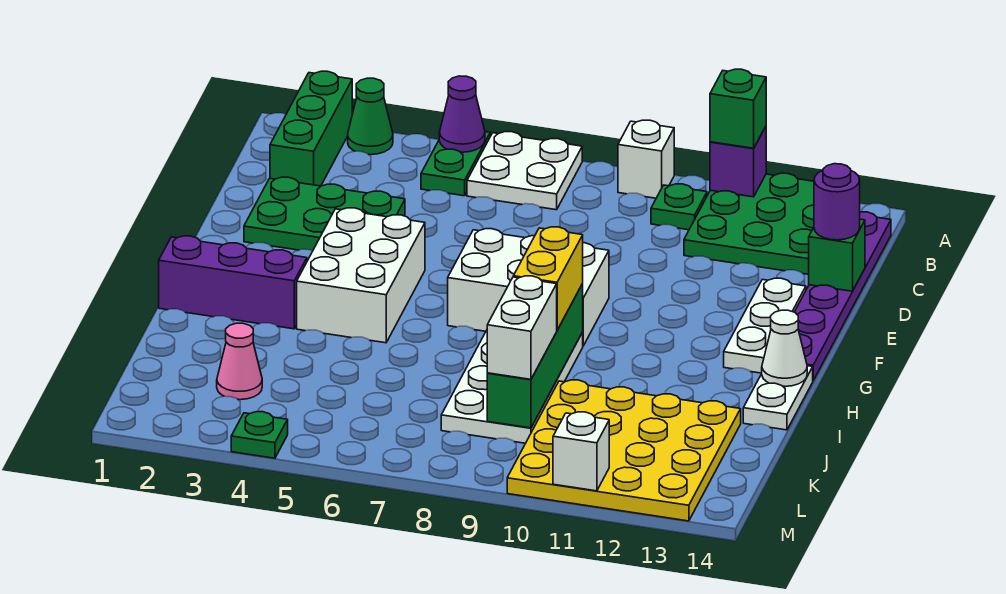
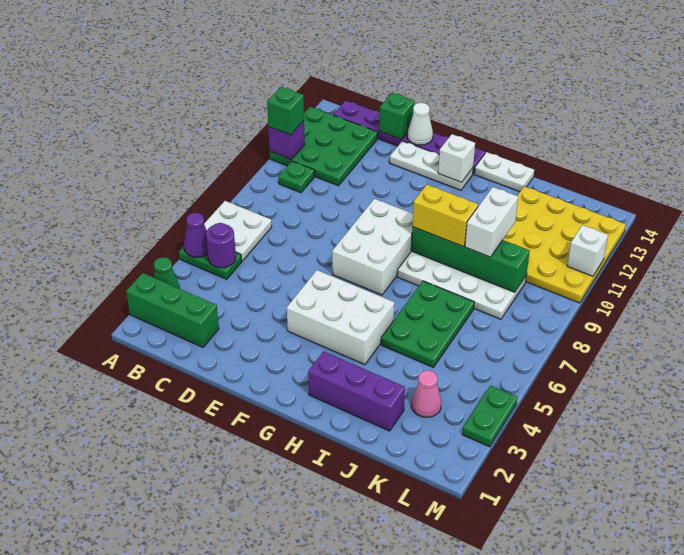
white brick A9 level 1 -> white brick G13 level 2
green plate D2:E4 level 1 -> green plate I5:J7 level 1
purple round brick D14 level 3 -> purple round brick B5 level 2
purple brick H1:H3 level 1 -> purple brick H2:J2 level 1
white cone H14 level 2 -> white cone E14 level 2
white brick J9:K9 level 3 -> white brick J9:J10 level 3
green plate M4 level 1 -> green plate M3:M4 level 1

